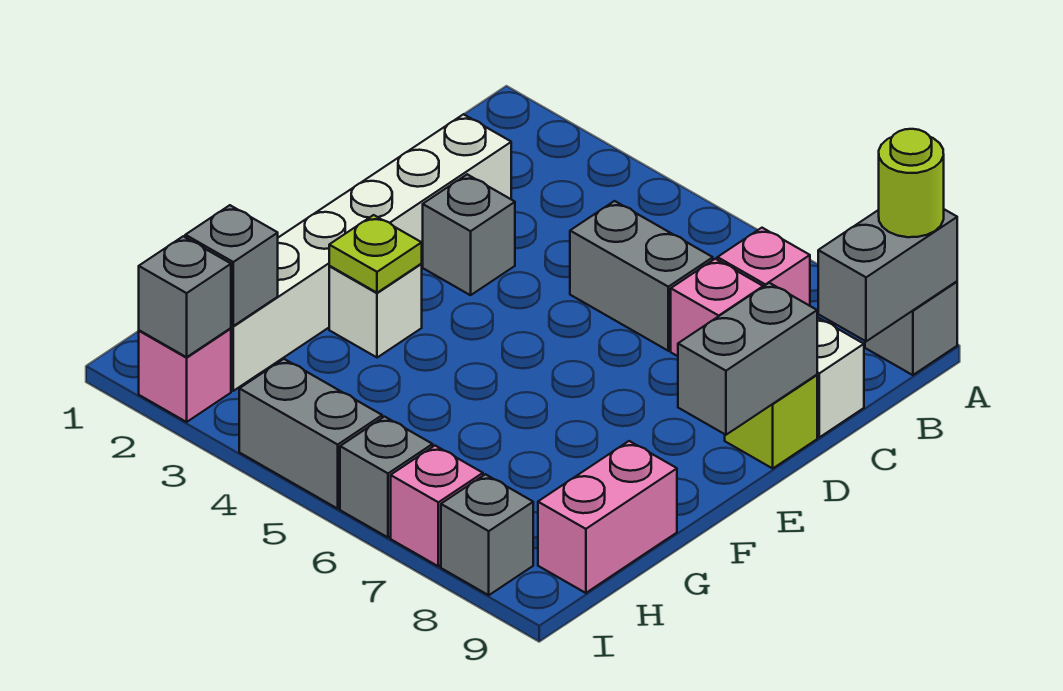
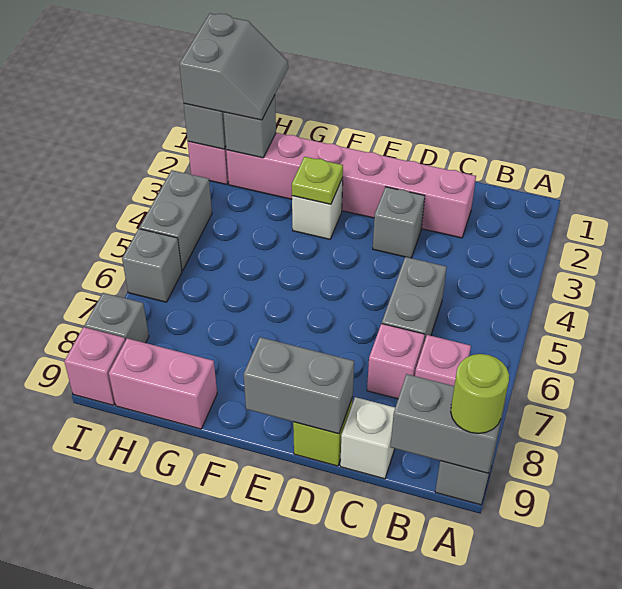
white brick C2:H2 level 1 -> pink brick C2:H2 level 1
none -> grey slope H1:I2 level 3 top I
pink brick I7 level 1 -> pink brick I9 level 1

